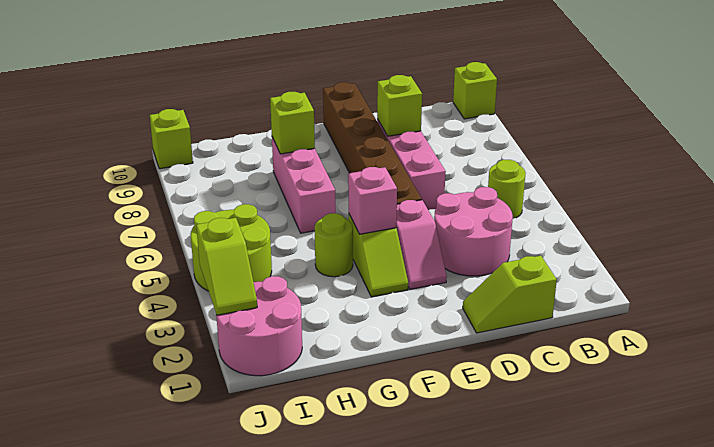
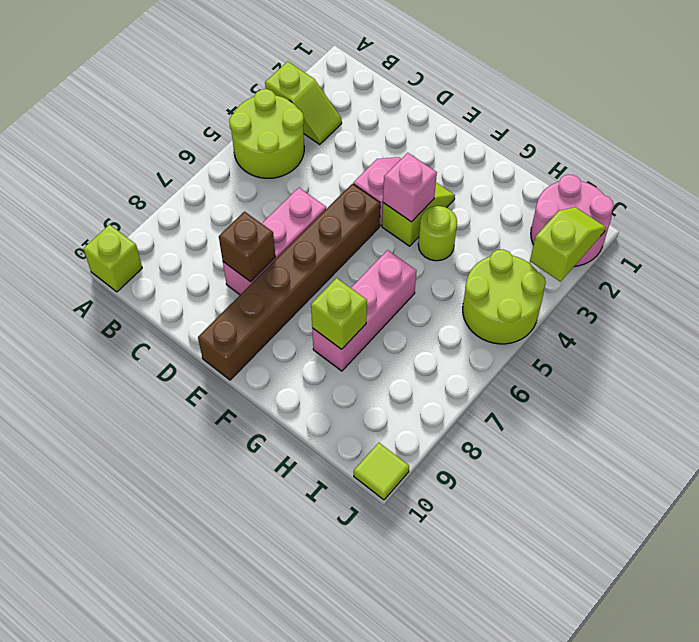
lime round brick B5 level 1 -> lime round brick A4:B5 level 1
lime slope C1:D1 level 1 top C -> lime slope A3:B3 level 1 top A
pink round brick C3:D4 level 1 -> none
lime brick D8 level 2 -> brown brick D8 level 2
lime brick J10 level 1 -> lime tile J10 level 1

